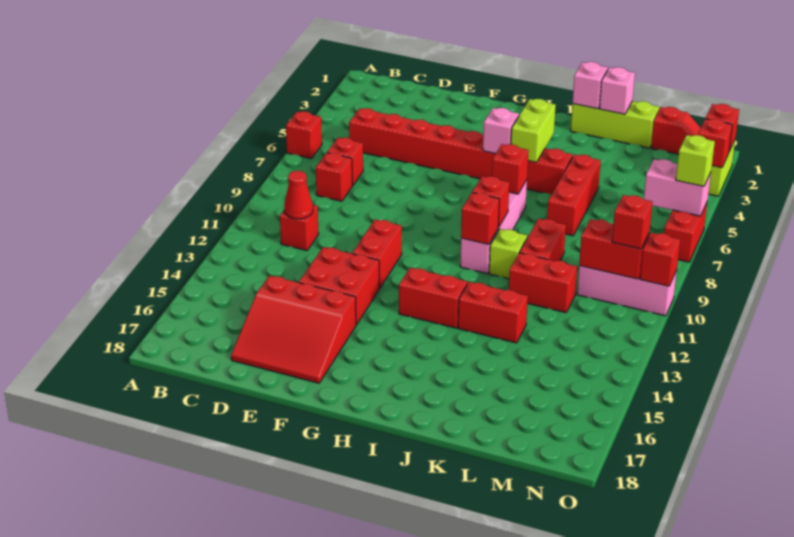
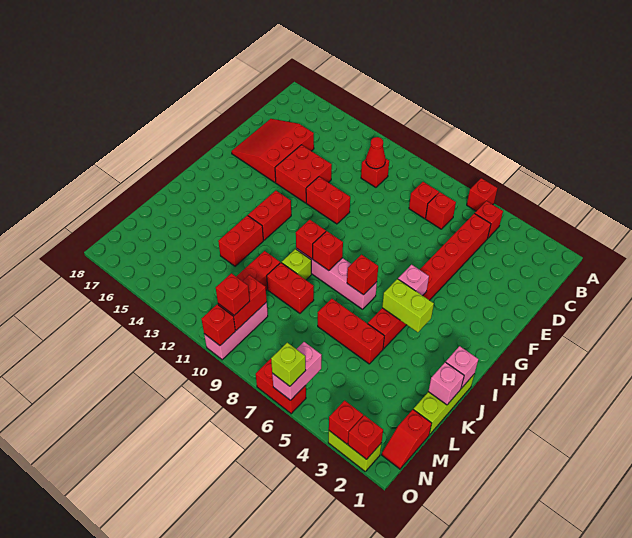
none -> red brick B5 level 1

